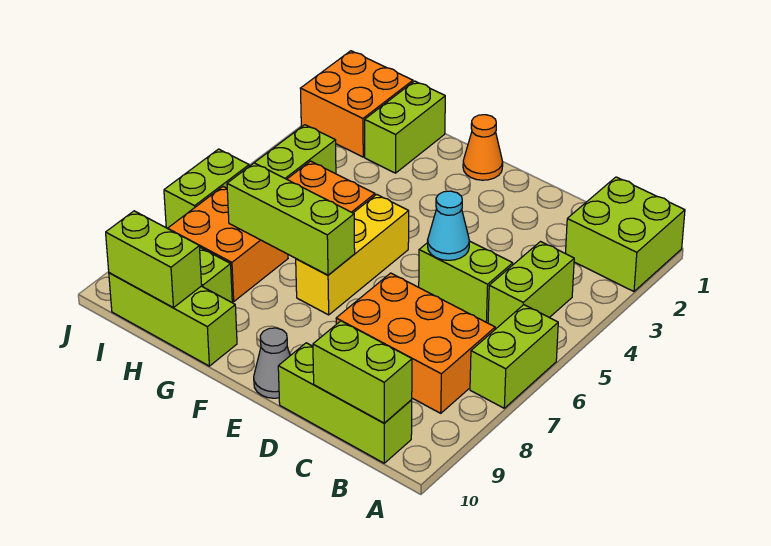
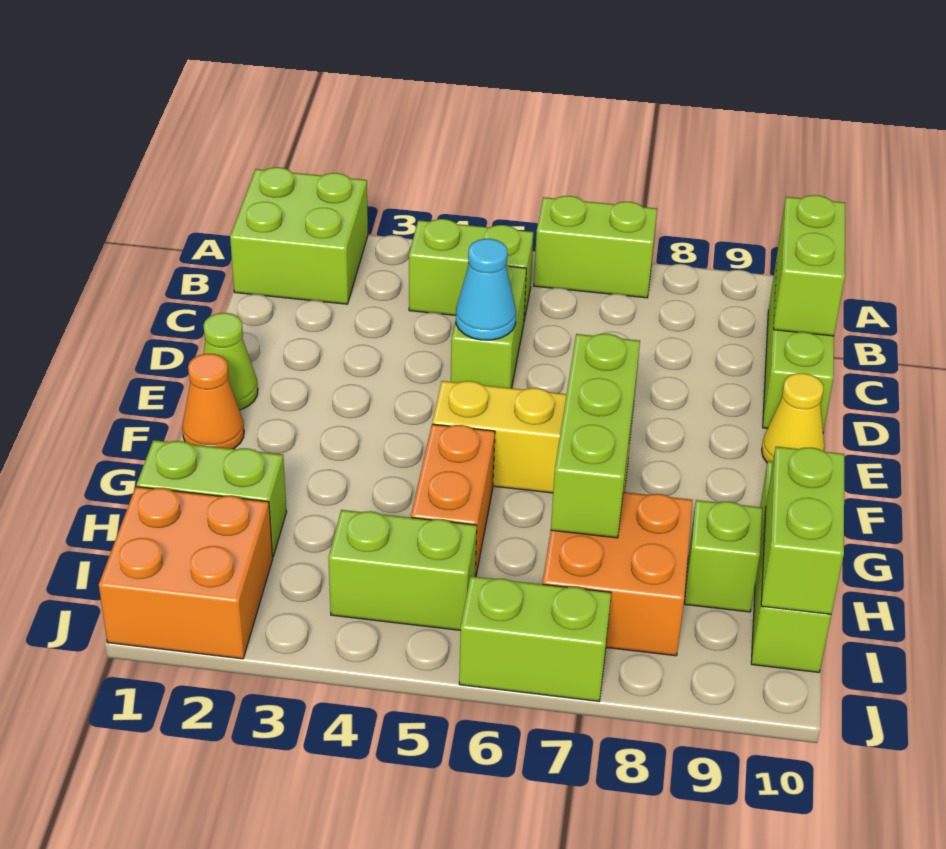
orange brick B7:D8 level 1 -> none
none -> lime cone E1 level 1
grey cone E10 level 1 -> yellow cone E10 level 1

